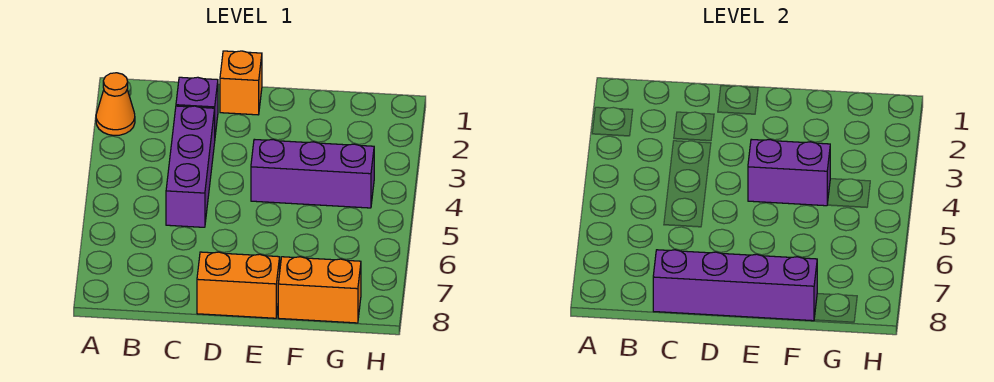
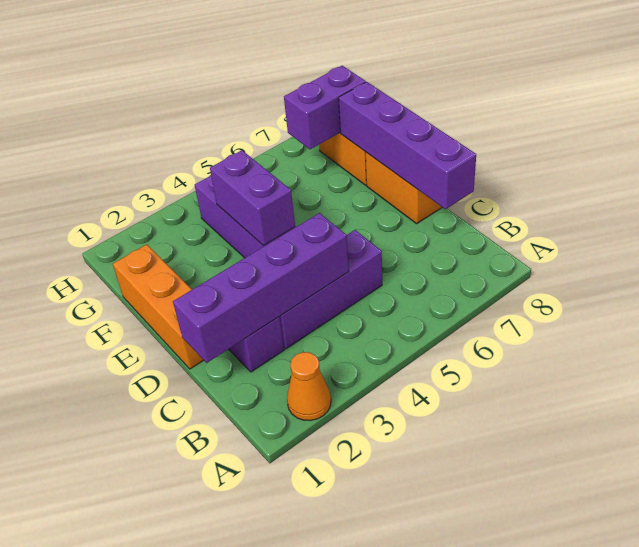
none -> purple brick C1:C4 level 2
orange brick D1 level 1 -> orange brick D1:F1 level 1
none -> purple brick G7:G8 level 2

